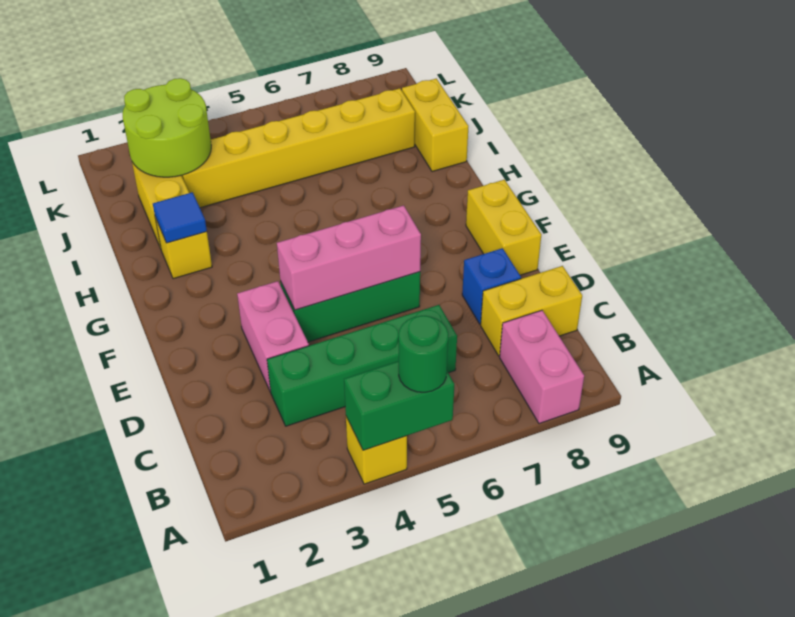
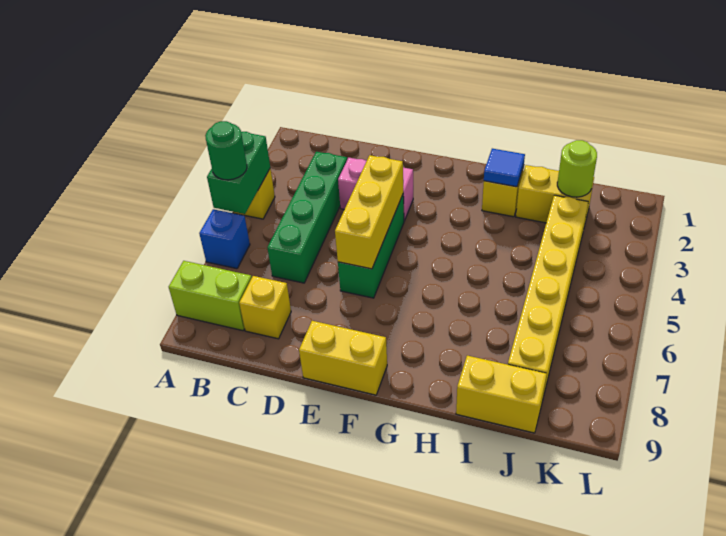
pink brick A8:B8 level 1 -> lime brick A8:B8 level 1
yellow brick C8:C9 level 1 -> yellow brick C8 level 1
blue brick D8 level 1 -> blue brick A6 level 1
pink brick E4:E6 level 2 -> yellow brick E4:E6 level 2
lime round brick J2:K3 level 2 -> lime round brick J2 level 2

